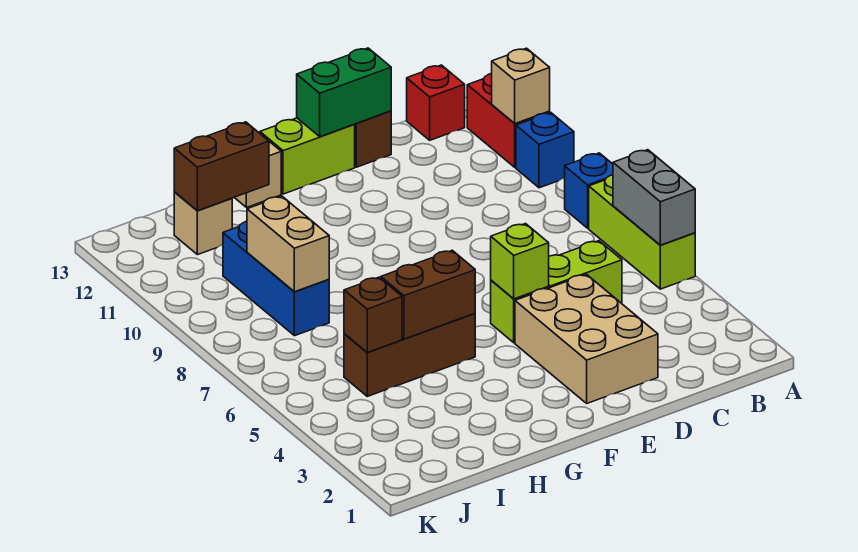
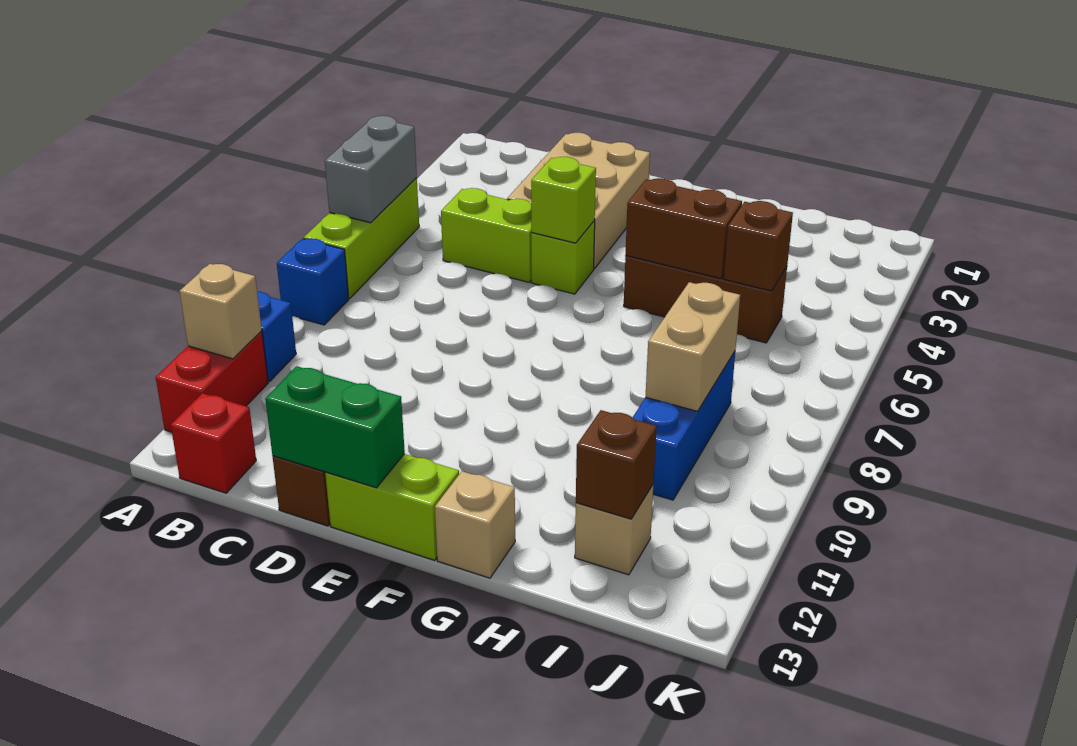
brown brick H12:I12 level 2 -> brown brick I12 level 2

